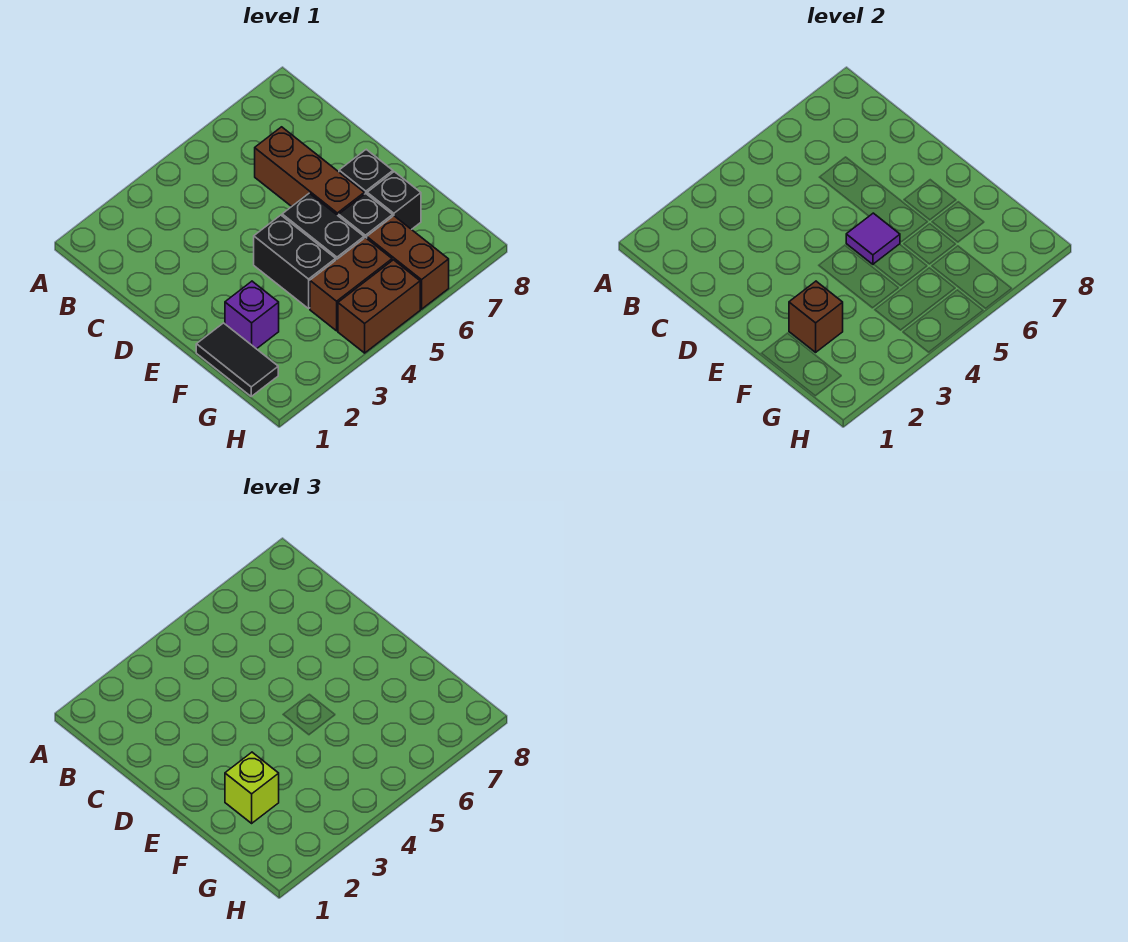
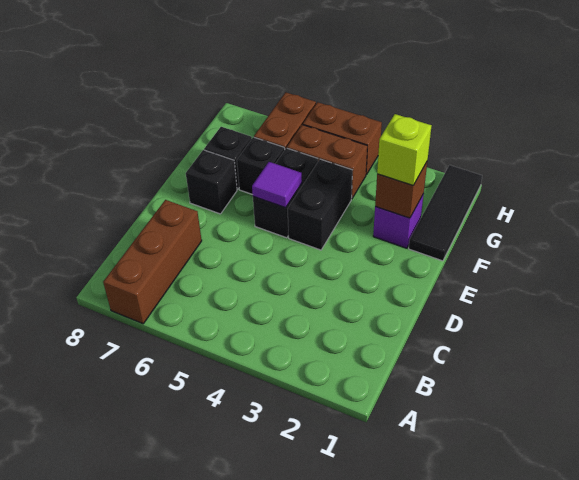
brown brick C6:E6 level 1 -> brown brick A7:C7 level 1
black tile F1:G1 level 1 -> black tile F1:H1 level 1

